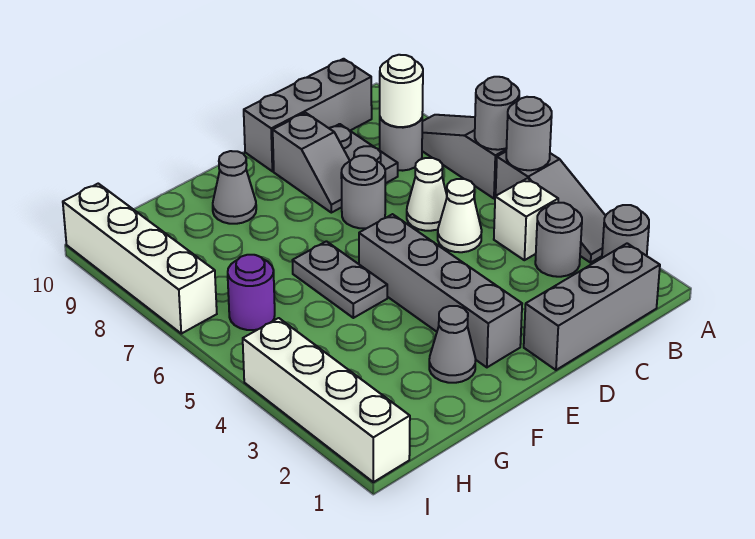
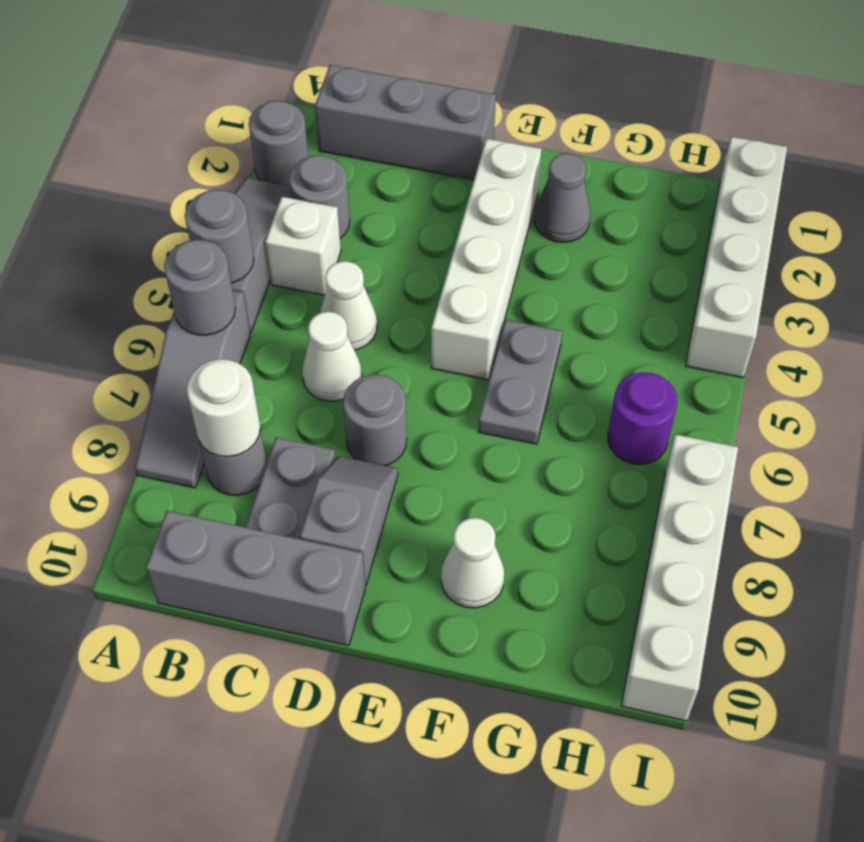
grey brick E2:E5 level 1 -> white brick E2:E5 level 1
grey cone F9 level 1 -> white cone F9 level 1

